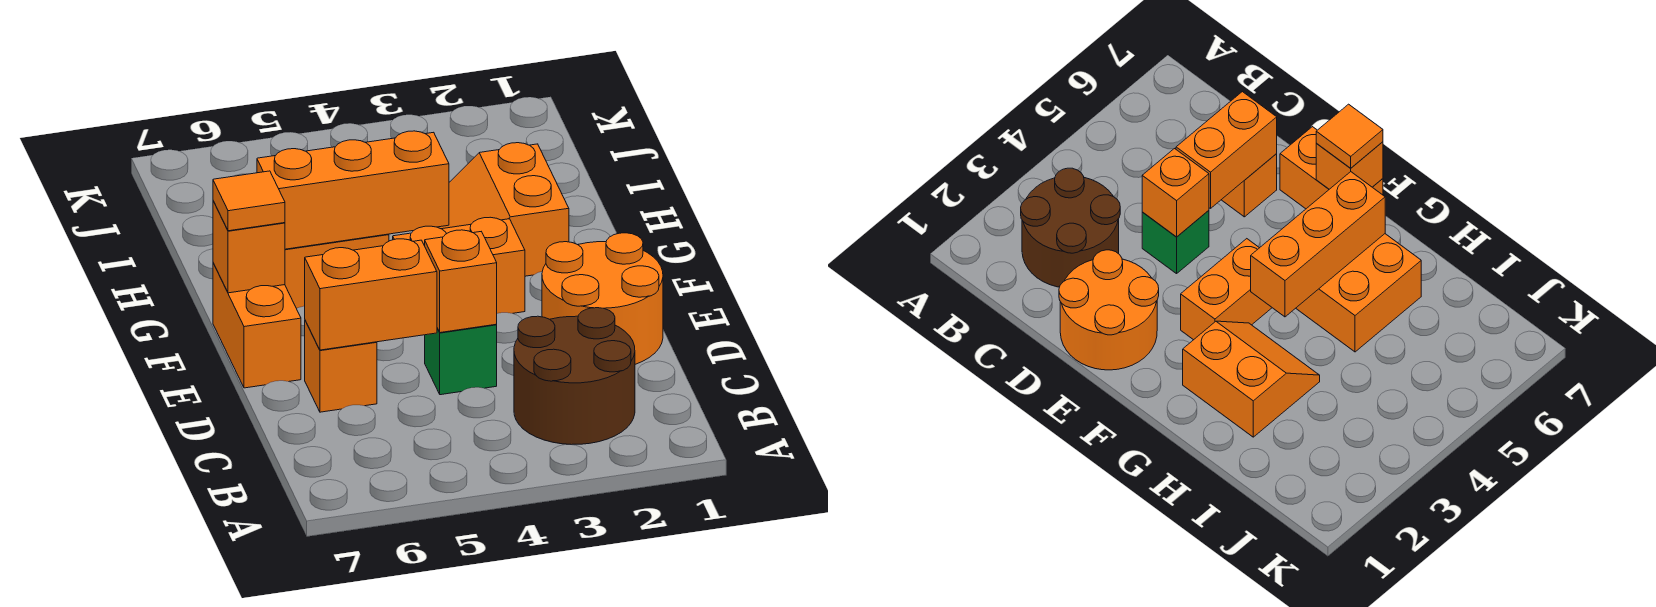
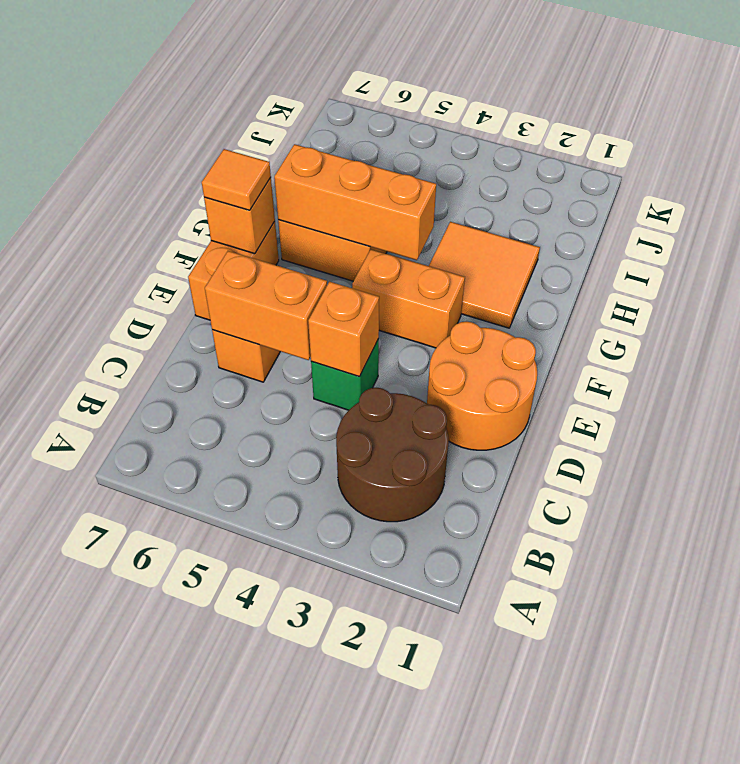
orange slope G2:H3 level 1 top 2 -> orange tile G2:H3 level 1

